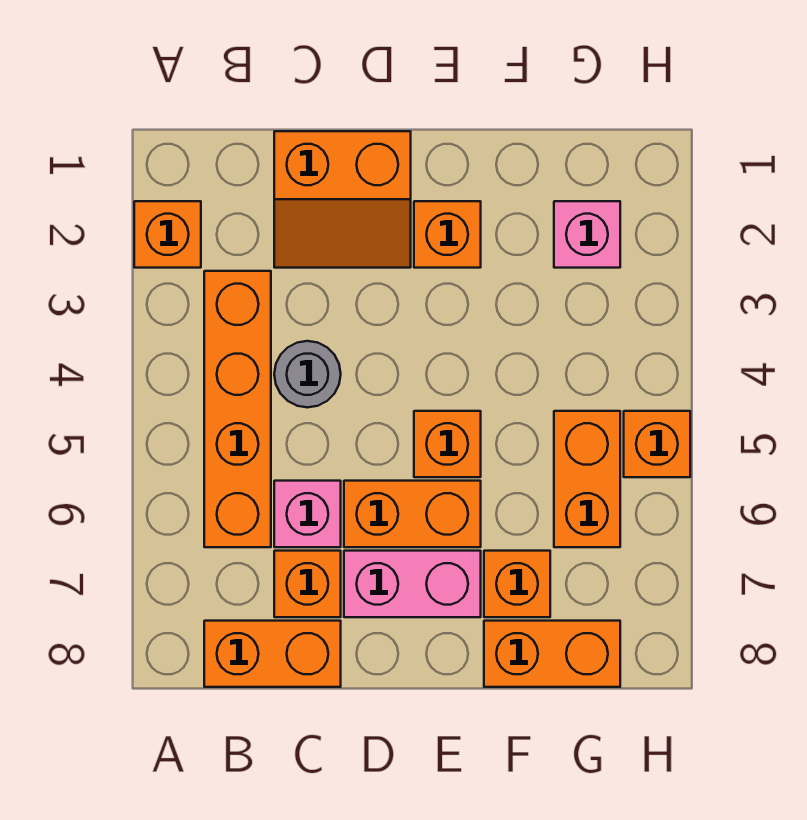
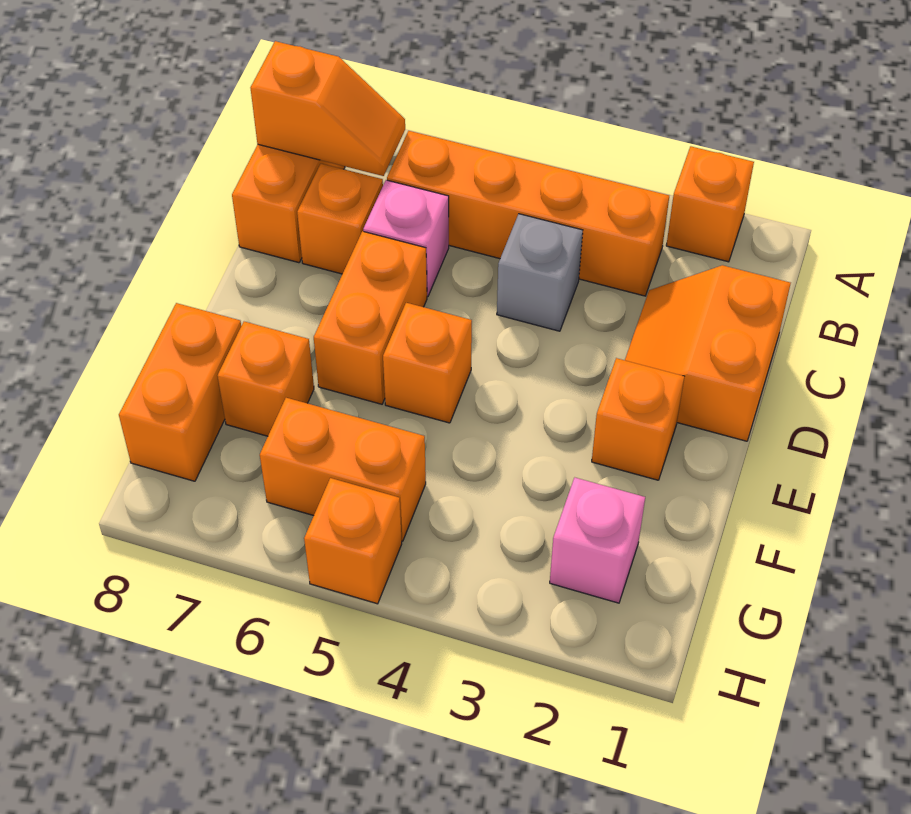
none -> orange slope B7:B8 level 2 top 8
grey round brick C4 level 1 -> grey brick C4 level 1
pink brick D7:E7 level 1 -> none

